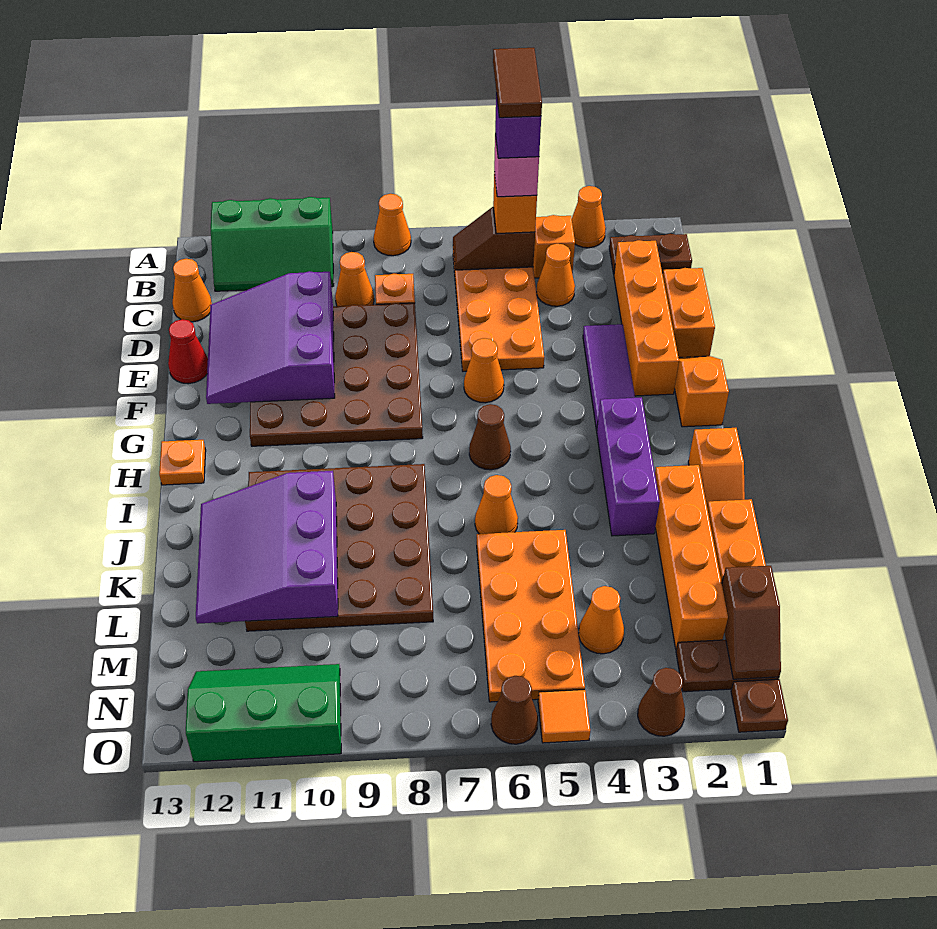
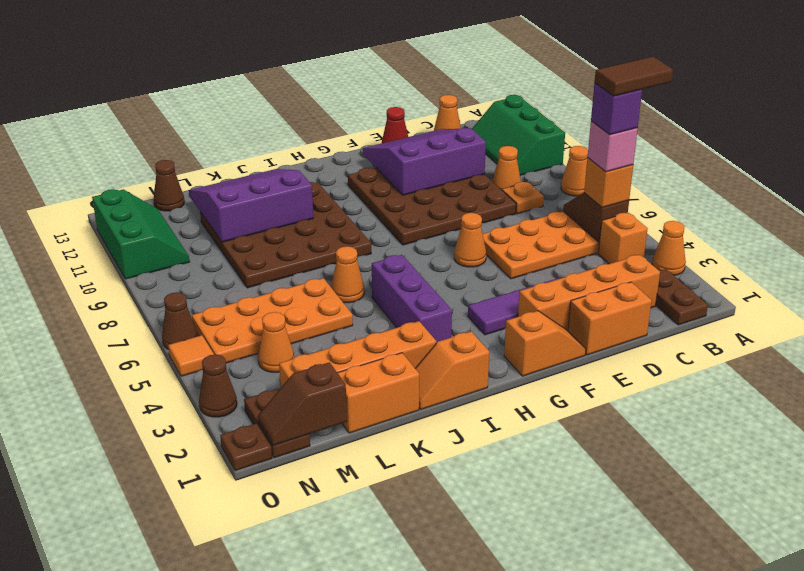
orange cone C4 level 1 -> none
purple brick H3:J3 level 1 -> purple brick I3:I5 level 1
brown cone H6 level 1 -> brown cone M13 level 1
orange plate H13 level 1 -> none

